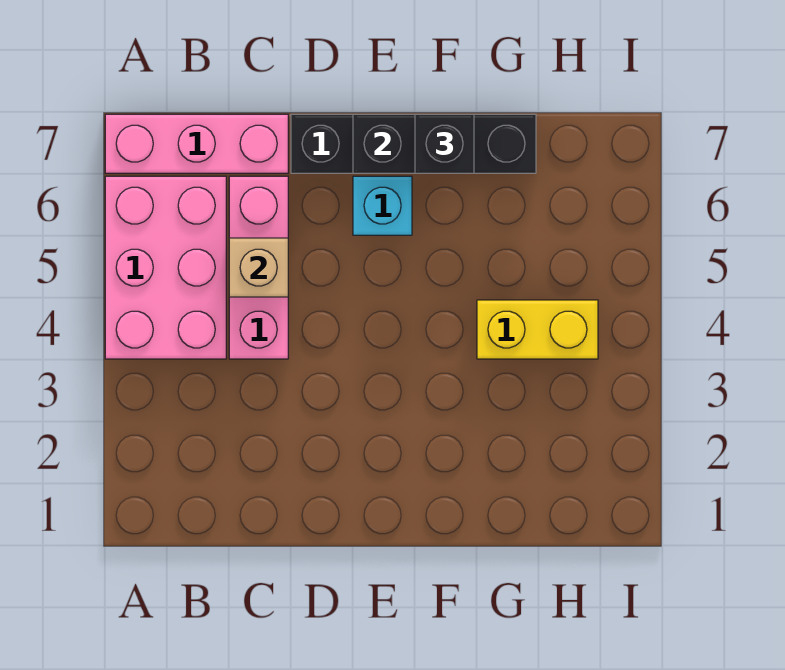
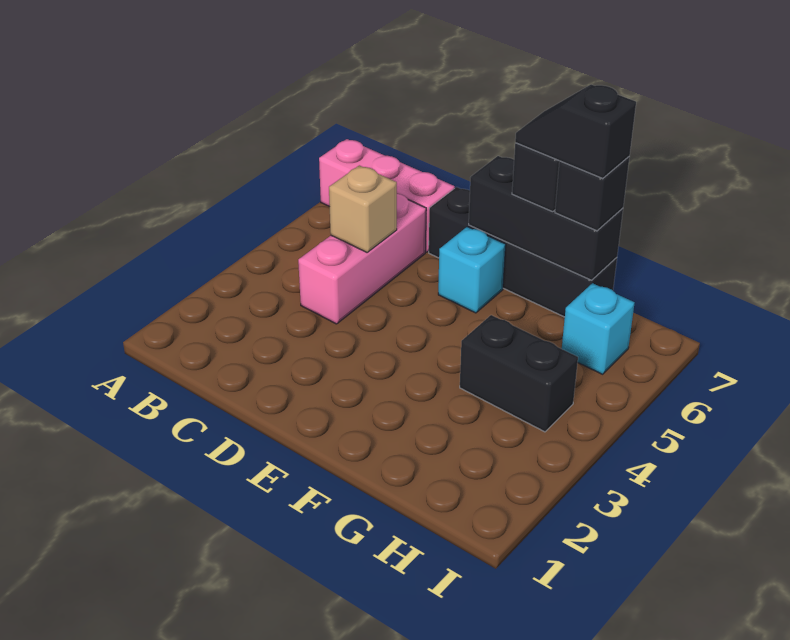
pink brick A4:B6 level 1 -> none
none -> black slope F7:G7 level 4 top G
yellow brick G4:H4 level 1 -> black brick G4:H4 level 1
none -> black brick G7 level 3
none -> cyan brick H6 level 1

